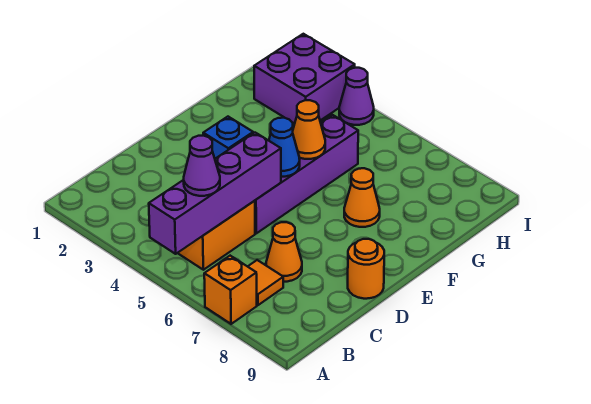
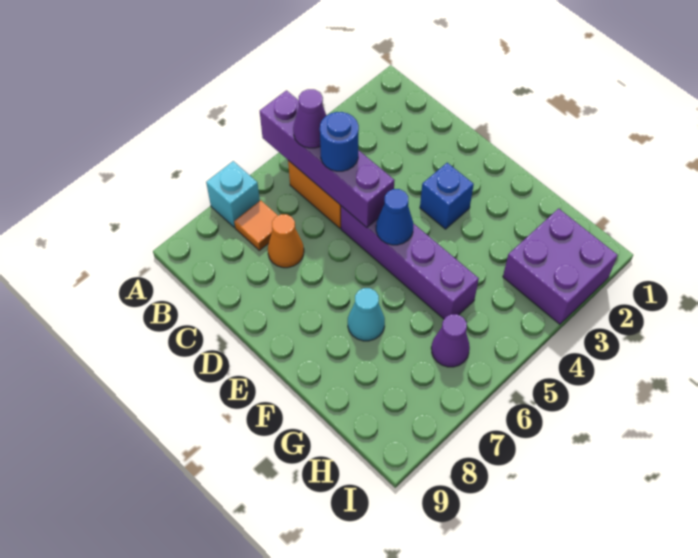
orange brick A7 level 1 -> cyan brick A7 level 1
none -> blue round brick C5 level 3
orange round brick D9 level 1 -> none
orange cone F5 level 2 -> none
orange cone F7 level 1 -> cyan cone F7 level 1
purple cone I4 level 1 -> purple cone H6 level 1

